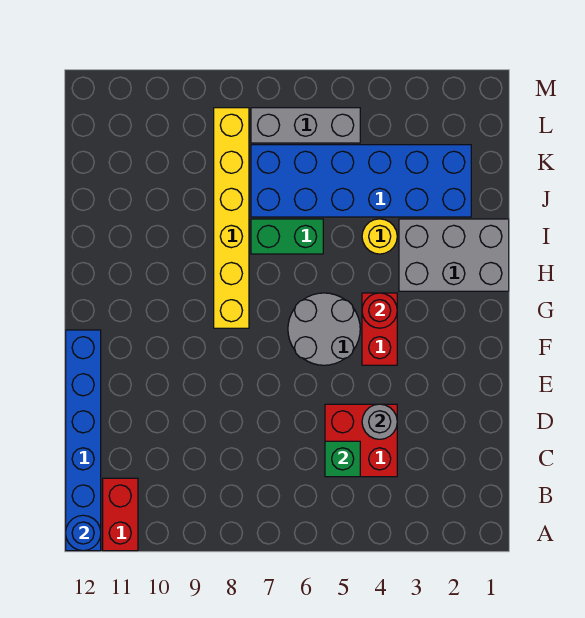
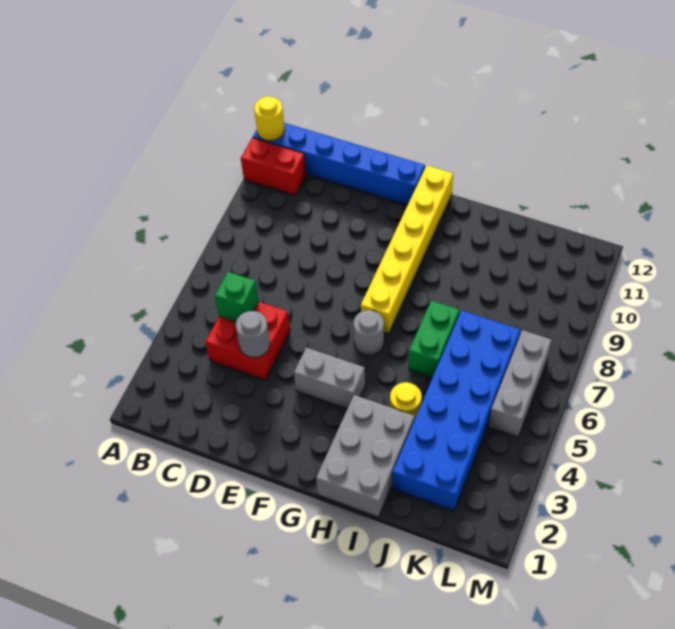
blue round brick A12 level 2 -> yellow round brick A12 level 2
red brick F4:G4 level 1 -> grey brick F4:G4 level 1
grey round brick F5:G6 level 1 -> grey round brick G6 level 1
red round brick G4 level 2 -> none
yellow brick G8:L8 level 1 -> yellow brick G7:G12 level 1

